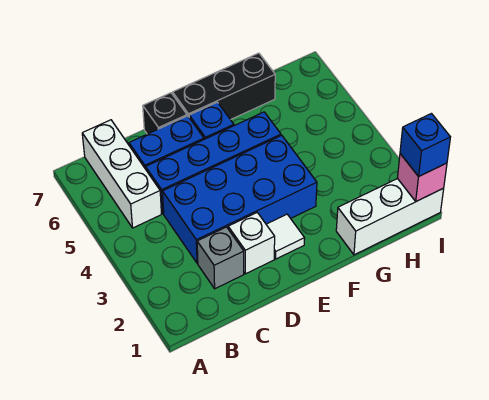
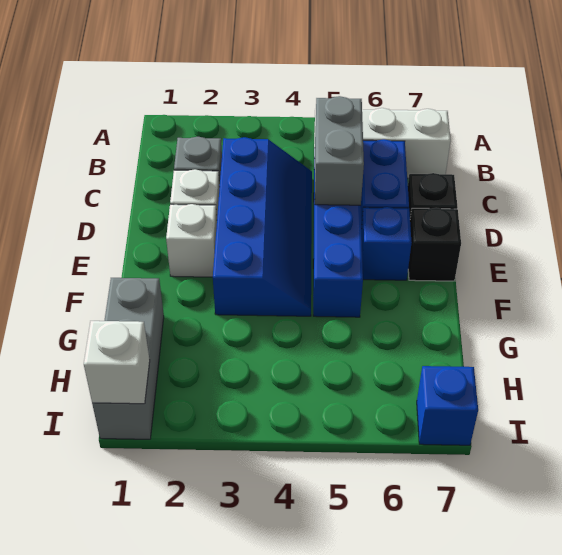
blue brick C3:F4 level 1 -> blue slope C3:F4 level 1 top 3
none -> grey brick C5:D5 level 2
white tile E2 level 1 -> white brick E2 level 1
black brick E7:G7 level 1 -> black brick E7 level 1
white brick G1:I1 level 1 -> grey brick G1:I1 level 1
pink brick I1 level 2 -> white brick I1 level 2
blue brick I1 level 3 -> blue brick I7 level 1

